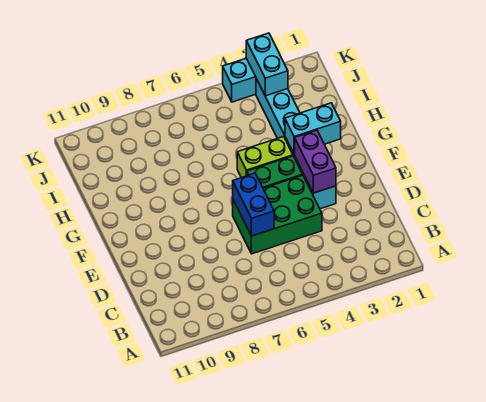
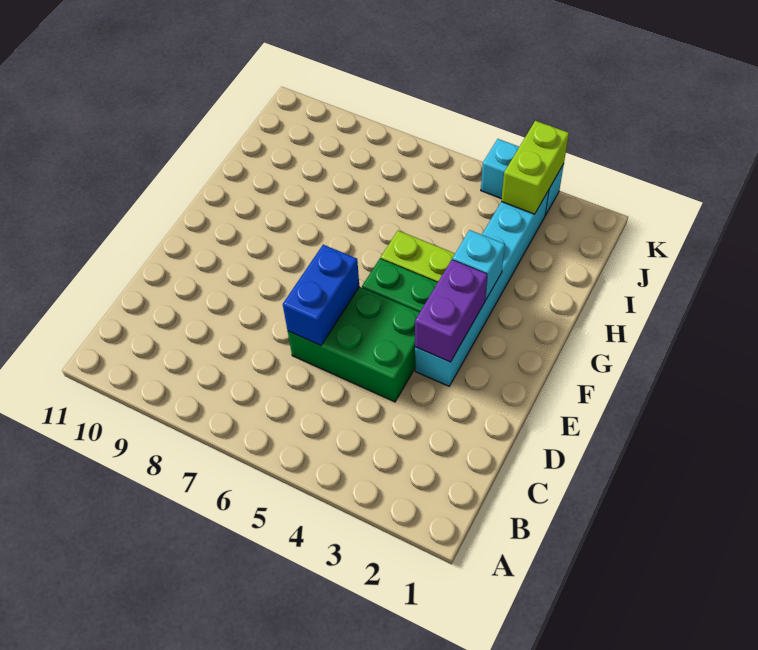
cyan brick G2:G3 level 2 -> cyan brick G3 level 2
cyan brick J3:K3 level 2 -> lime brick J3:K3 level 2

